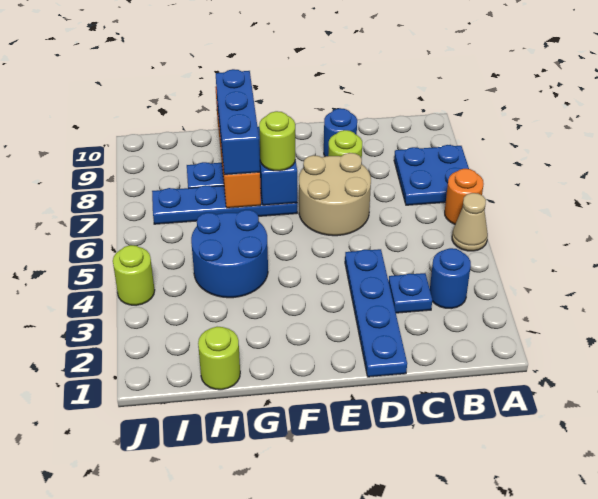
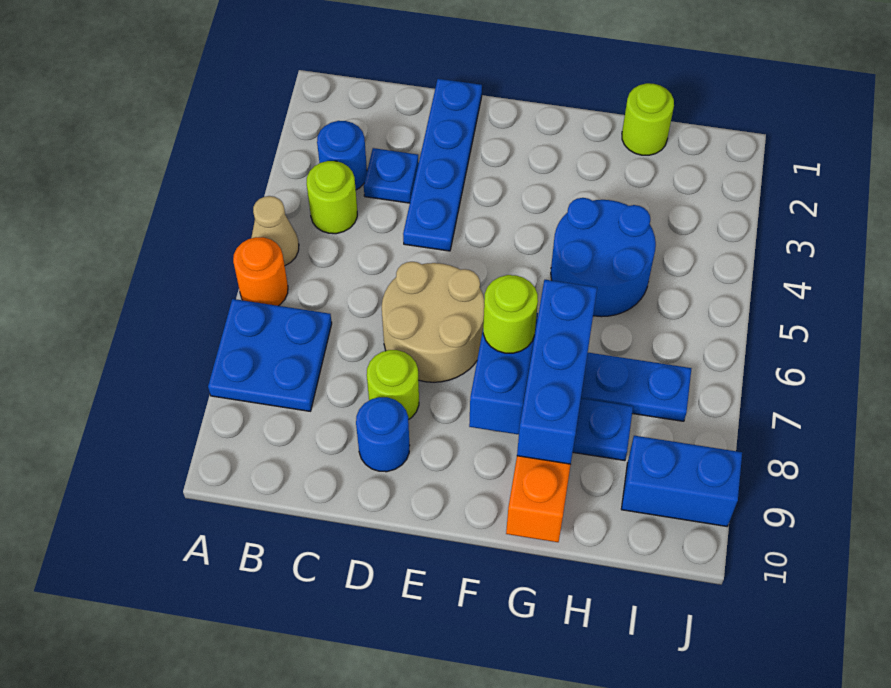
none -> blue brick I9:J9 level 1
lime round brick J4 level 1 -> lime round brick B4 level 1

